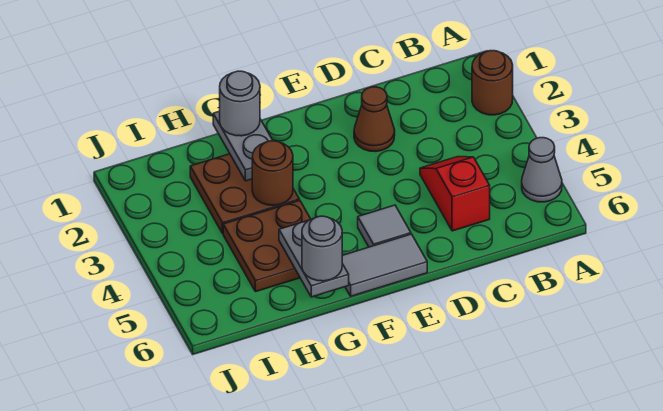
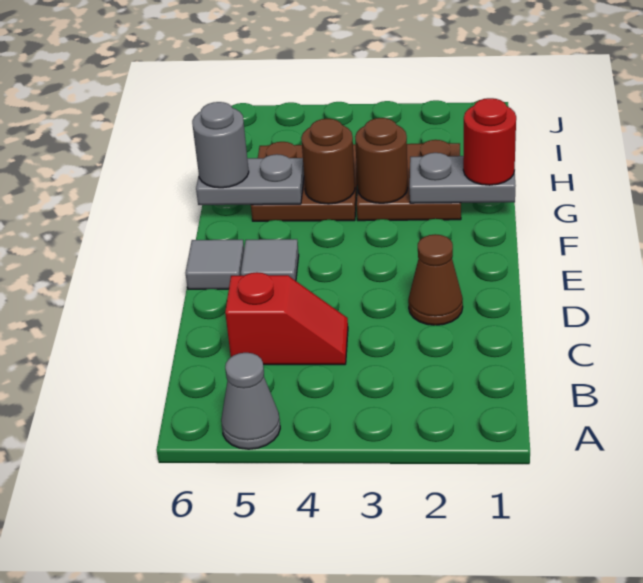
brown round brick A2 level 1 -> brown round brick G4 level 2
grey tile E6:F6 level 1 -> grey tile E6 level 1
grey round brick G1 level 3 -> red round brick G1 level 3

